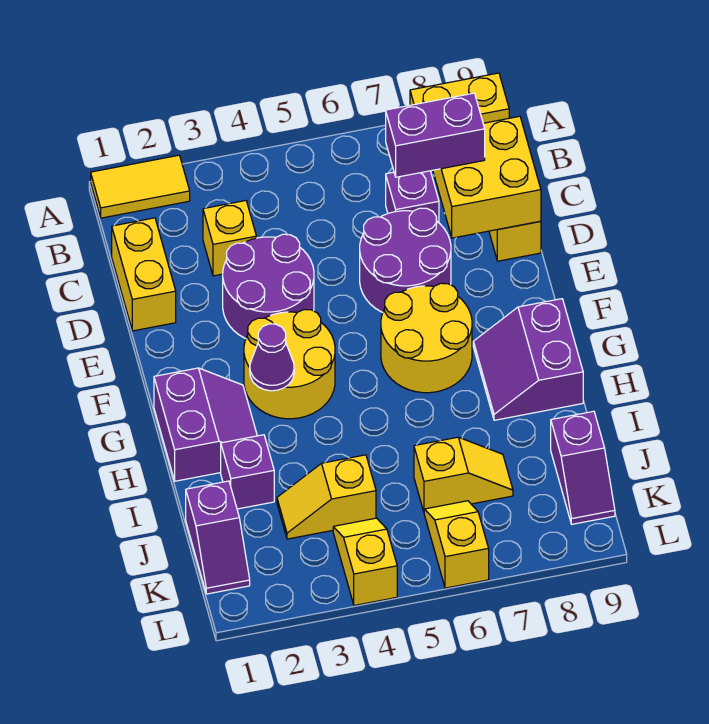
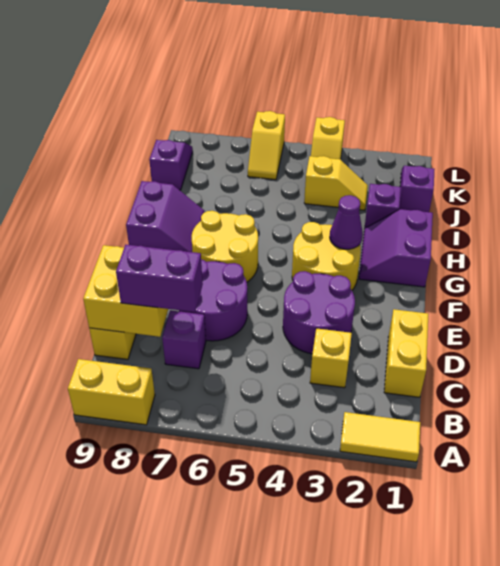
yellow slope J6:J7 level 1 top 6 -> none

